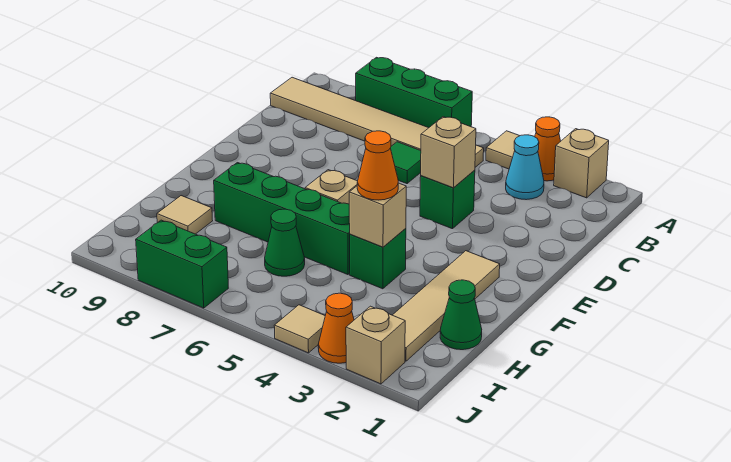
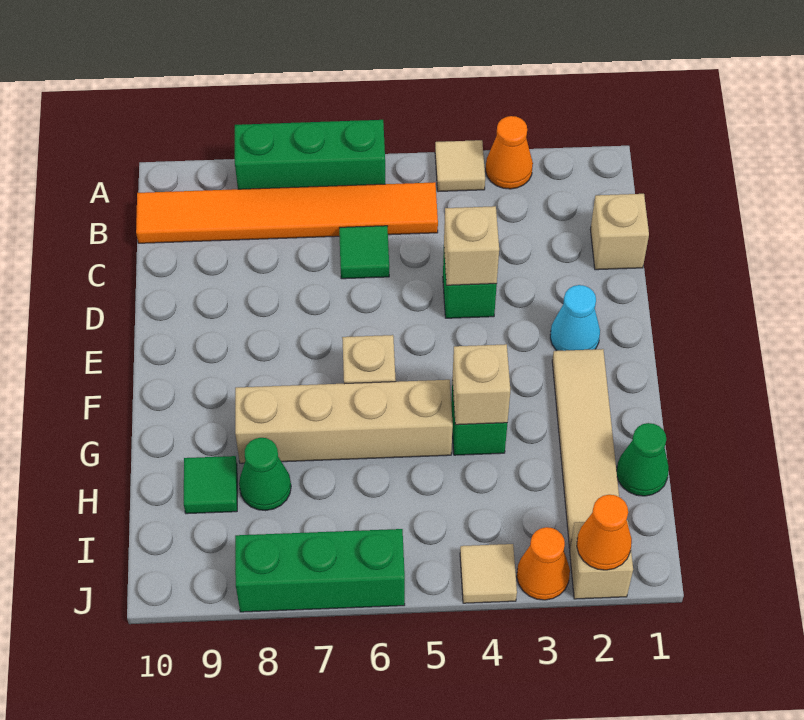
tan brick A2 level 1 -> tan brick C1 level 1
cyan cone B3 level 1 -> cyan cone E2 level 1
tan tile B5:B10 level 1 -> orange tile B5:B10 level 1
orange cone G4 level 3 -> orange cone J2 level 2
green brick G5:G8 level 1 -> tan brick G5:G8 level 1
green cone H6 level 1 -> green cone H8 level 1
tan tile H9 level 1 -> green tile H9 level 1
green brick J7:J8 level 1 -> green brick J6:J8 level 1

